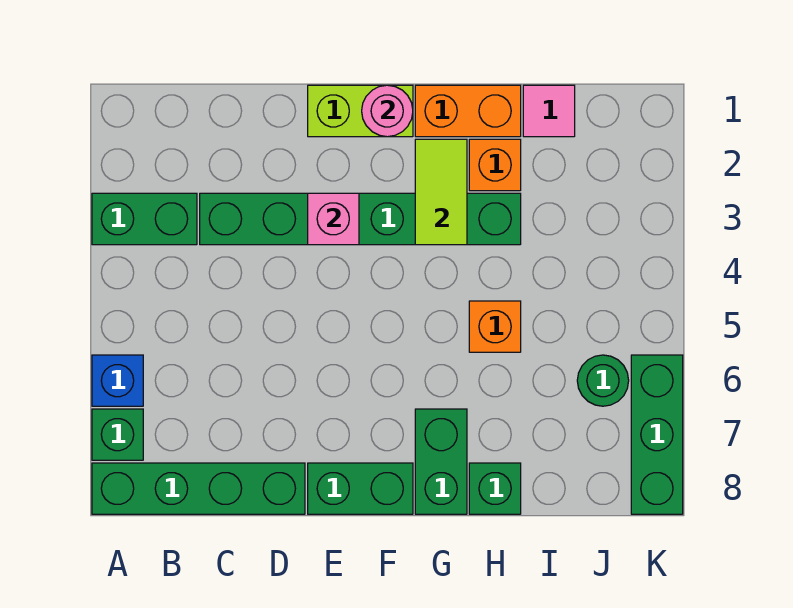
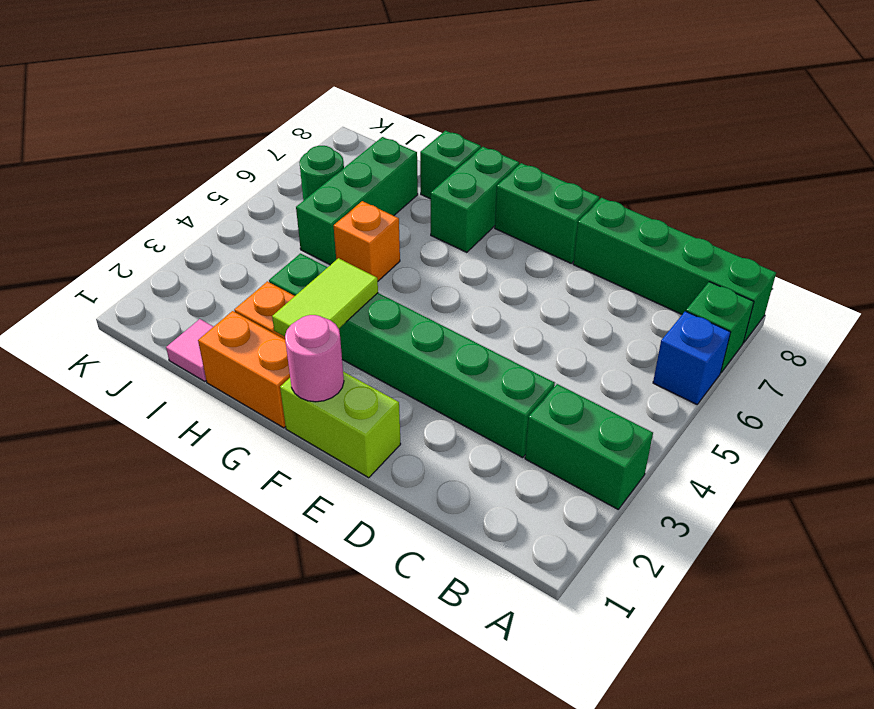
pink brick E3 level 2 -> none
green brick K6:K8 level 1 -> green brick I5:I7 level 1

